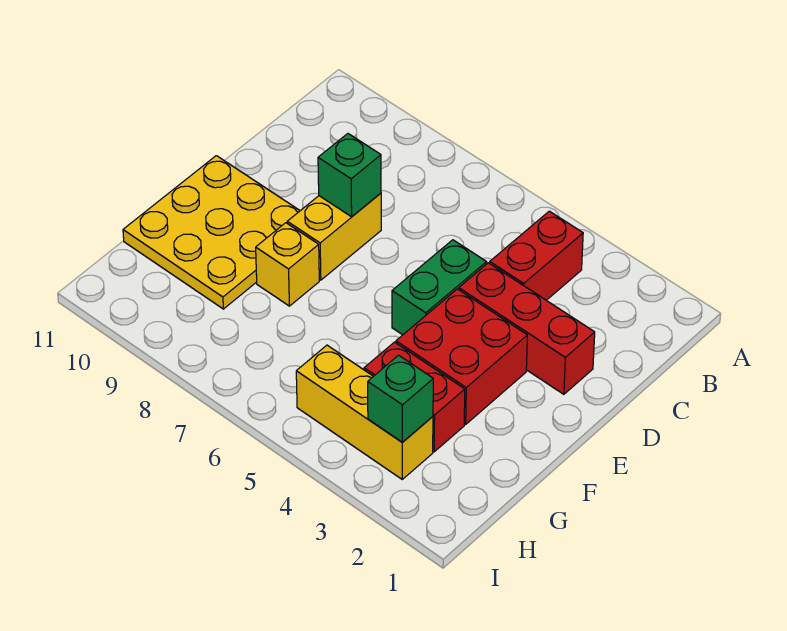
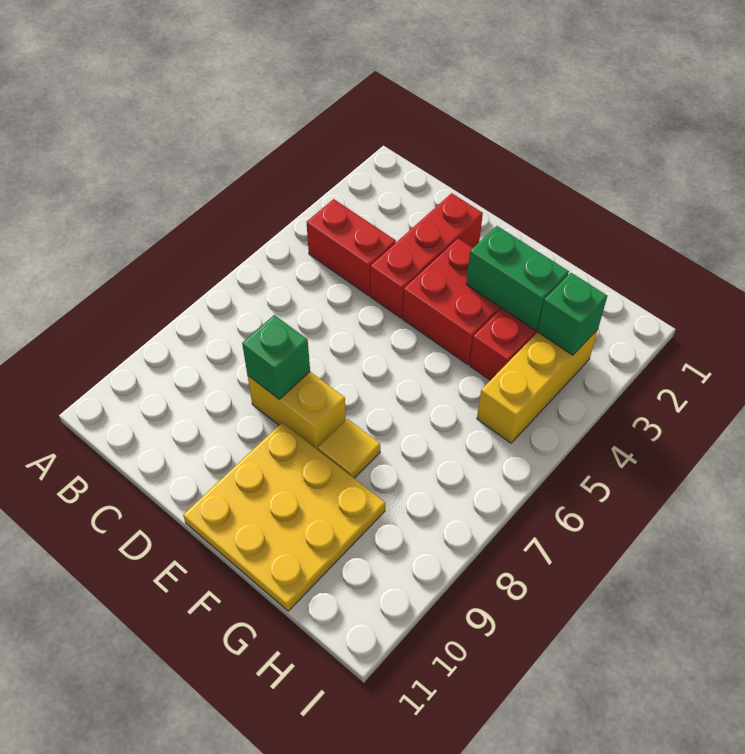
green brick D5:E5 level 1 -> green brick F3:G3 level 2
yellow brick F8 level 1 -> yellow tile F8 level 1

